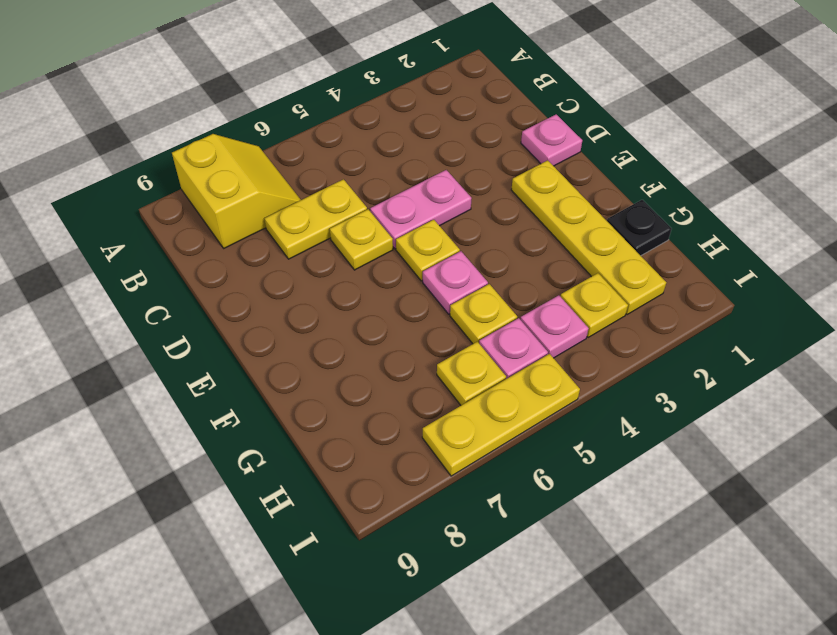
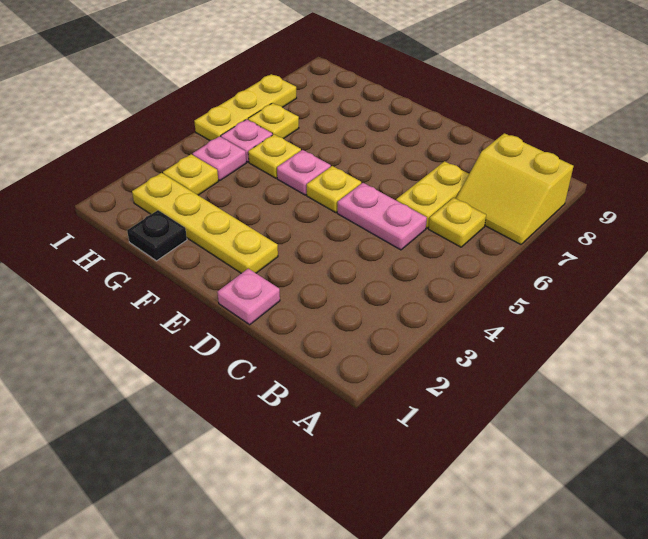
pink plate D4:D5 level 1 -> pink plate C5:D5 level 1
yellow plate D6 level 1 -> yellow plate B6 level 1

